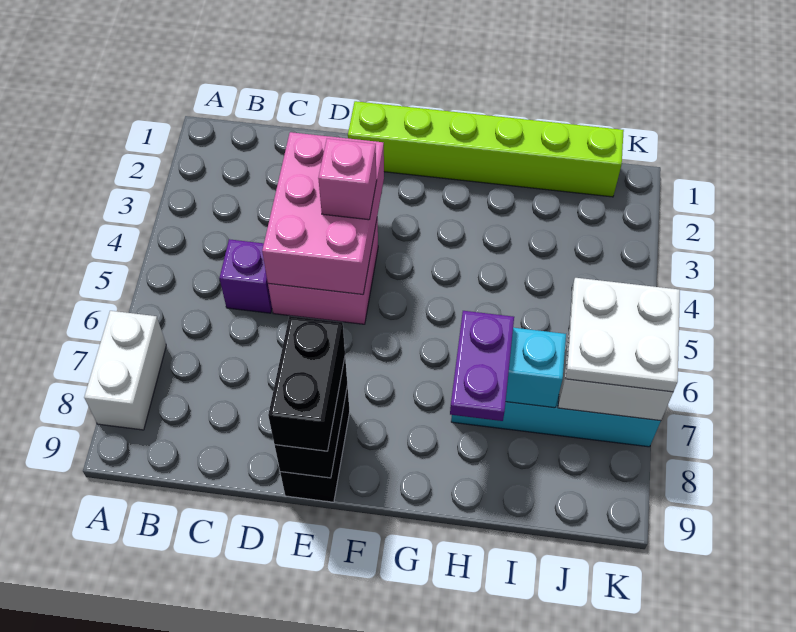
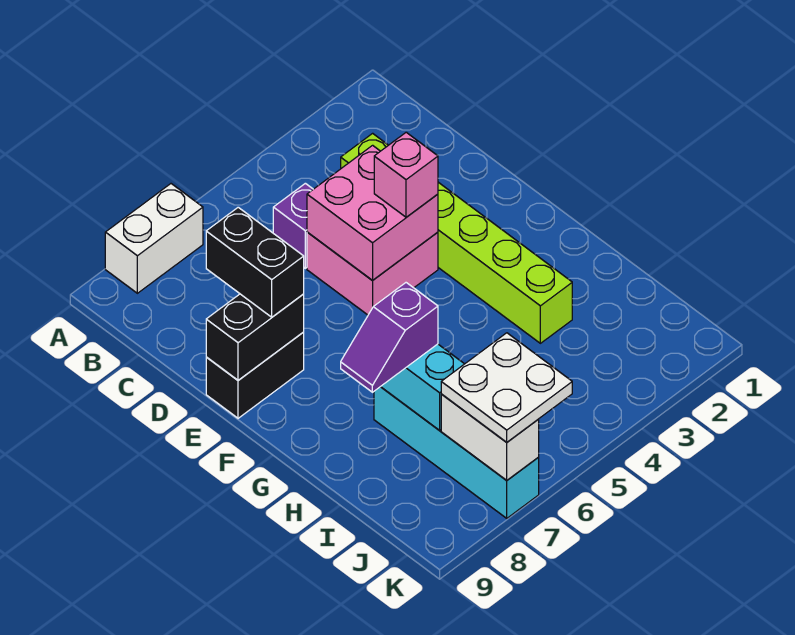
pink brick D3:E5 level 2 -> pink brick D4:E5 level 2
lime brick E1:J1 level 1 -> lime brick C3:H3 level 1
black brick E8:E9 level 3 -> black brick D8:E8 level 3
purple plate H7:H8 level 3 -> purple slope H7:H8 level 3 top 7

